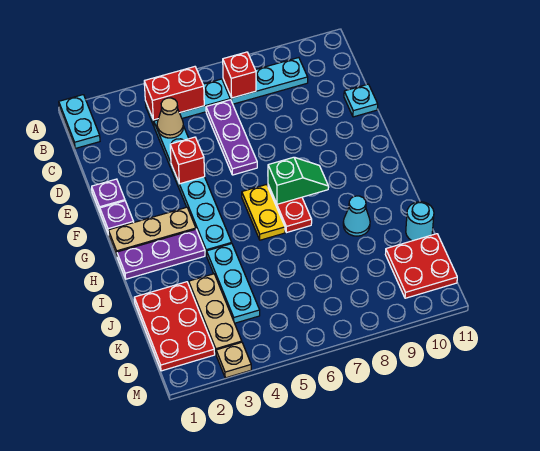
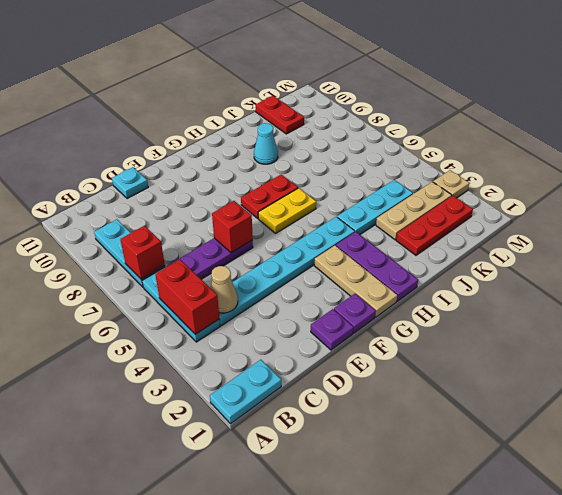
red brick E4 level 2 -> red brick E6 level 2
green slope G7:G8 level 2 top 7 -> none
red plate J1:L2 level 1 -> red plate J2:L2 level 1
cyan round brick J11 level 1 -> none
red plate K10:L11 level 1 -> red plate K10:K11 level 1

